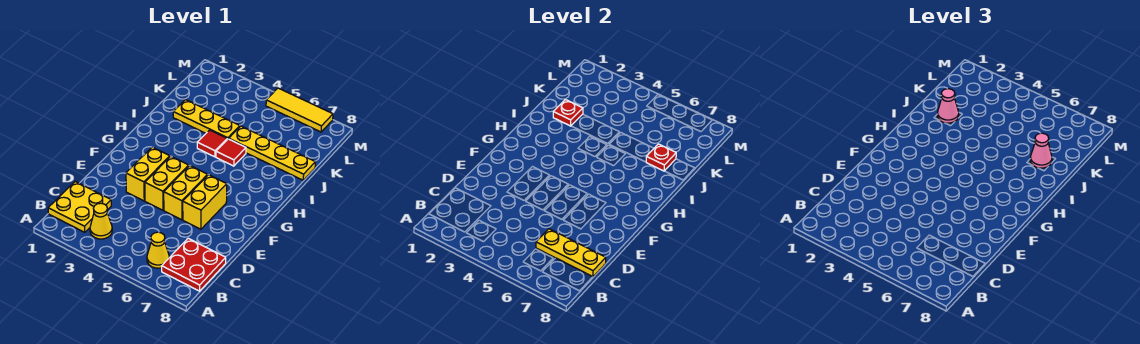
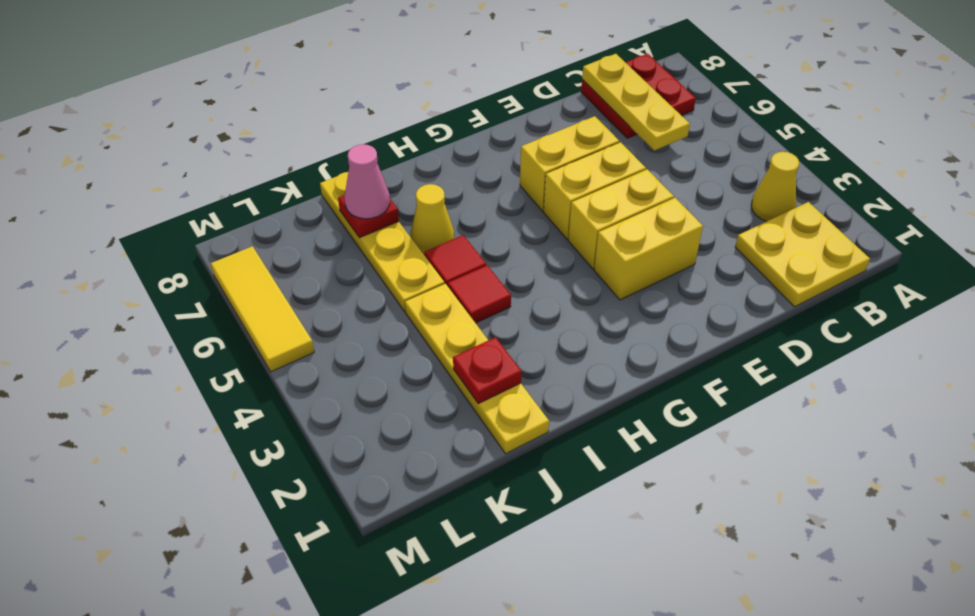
yellow cone B6 level 1 -> yellow cone I6 level 1
yellow plate J2:J4 level 1 -> yellow plate J1:J4 level 1
pink cone J2 level 3 -> none

